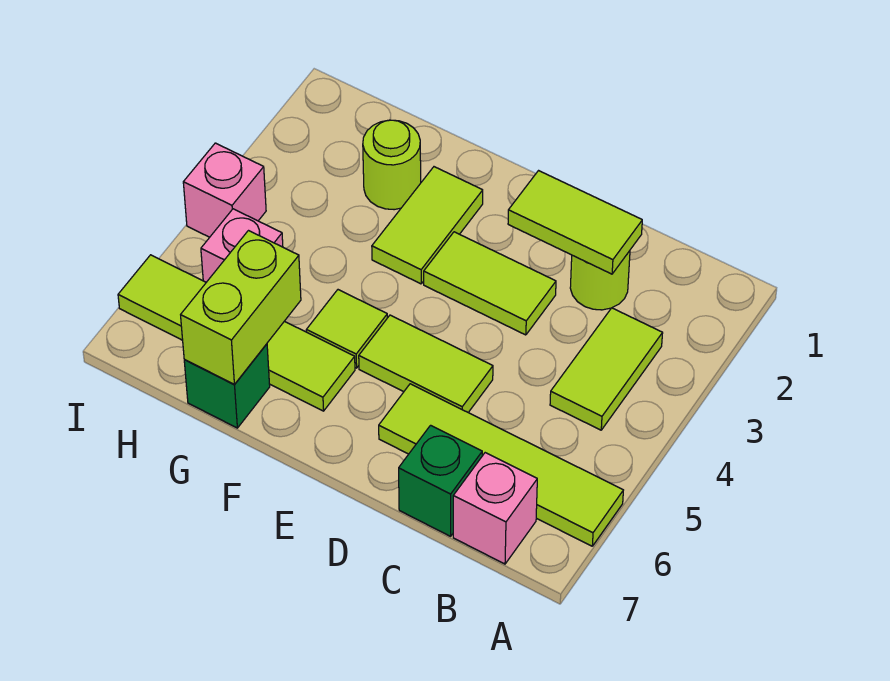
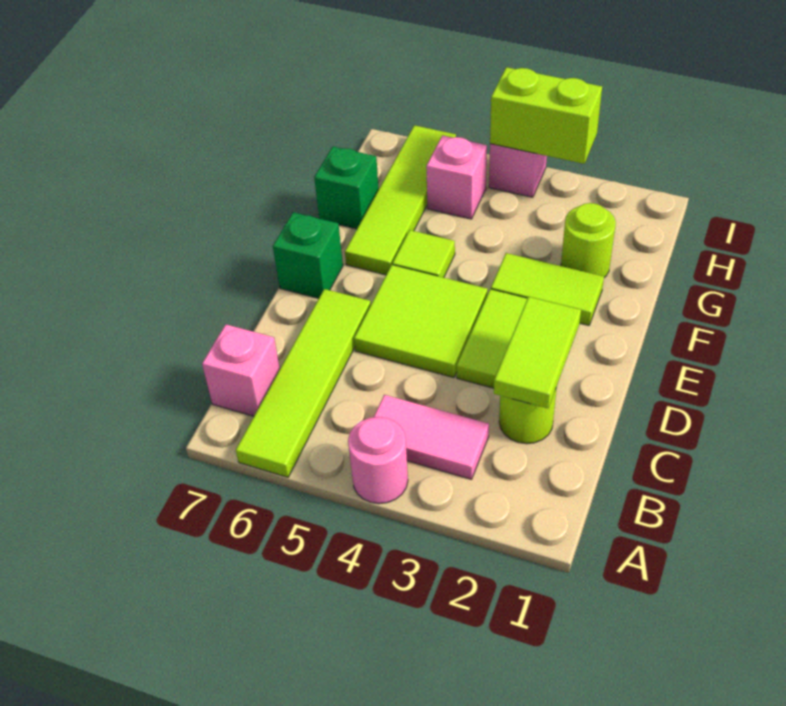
none -> pink round brick A4 level 1
lime tile B3:B4 level 1 -> pink tile B3:B4 level 1
green brick C7 level 1 -> green brick E7 level 1
lime tile D5:E5 level 1 -> lime tile D4:E5 level 1
lime brick G6:G7 level 2 -> lime brick I3:I4 level 2

